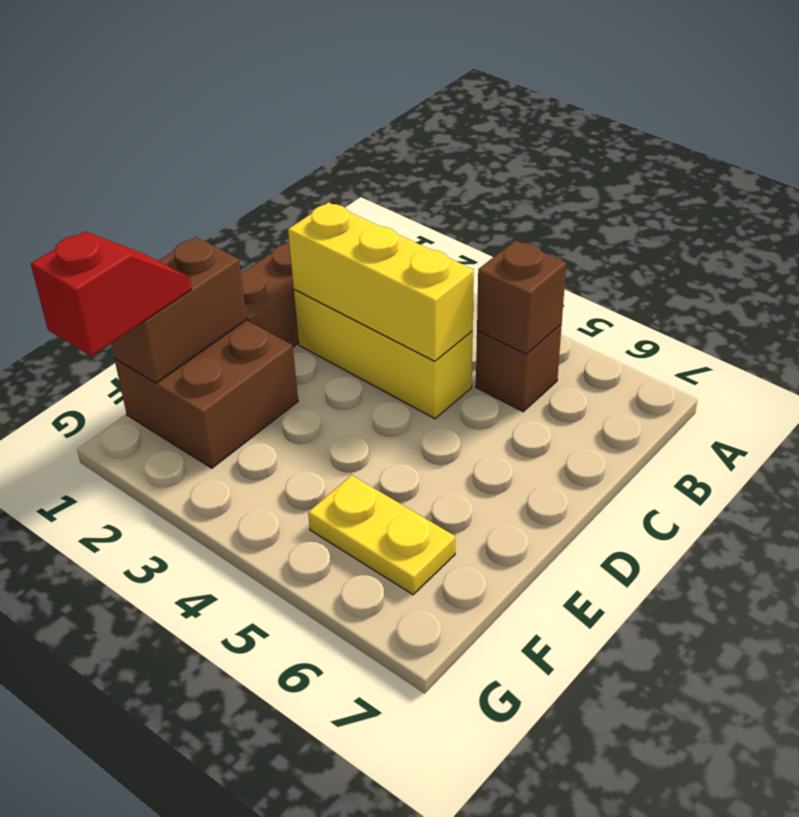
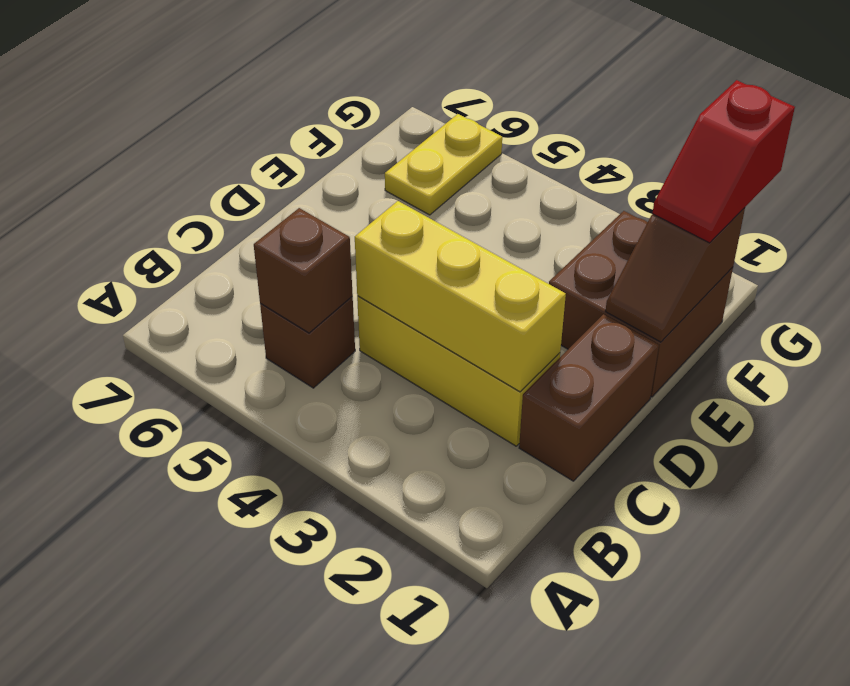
brown brick E1:F1 level 2 -> brown slope E1:F1 level 2 top F
yellow plate F5:F6 level 1 -> yellow plate F6:G6 level 1

